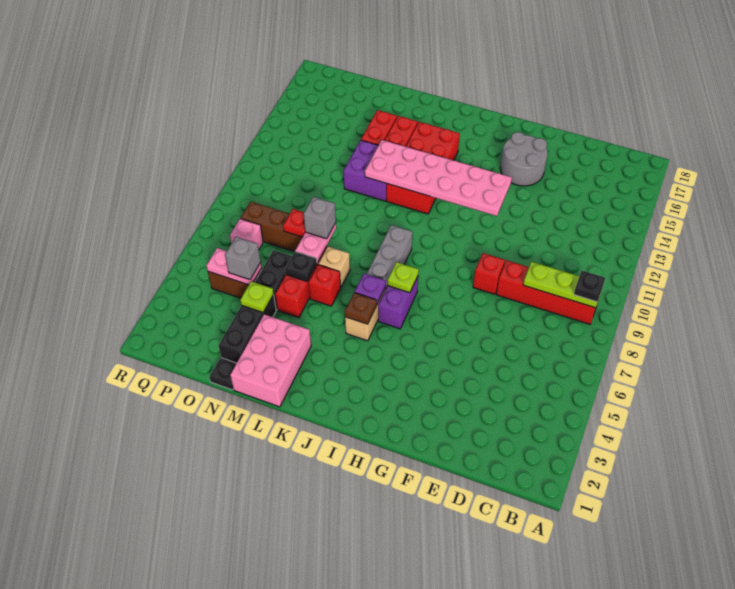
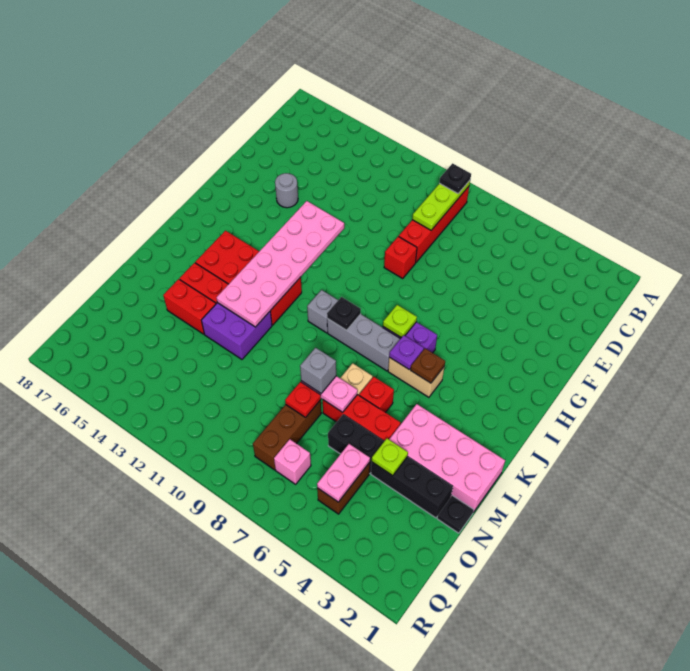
grey round brick F15:G16 level 1 -> grey round brick F15 level 1
pink brick L1:M3 level 1 -> pink brick L1:M4 level 1
black plate M6 level 2 -> black plate J9 level 2
grey brick O5 level 3 -> grey brick J10 level 1

